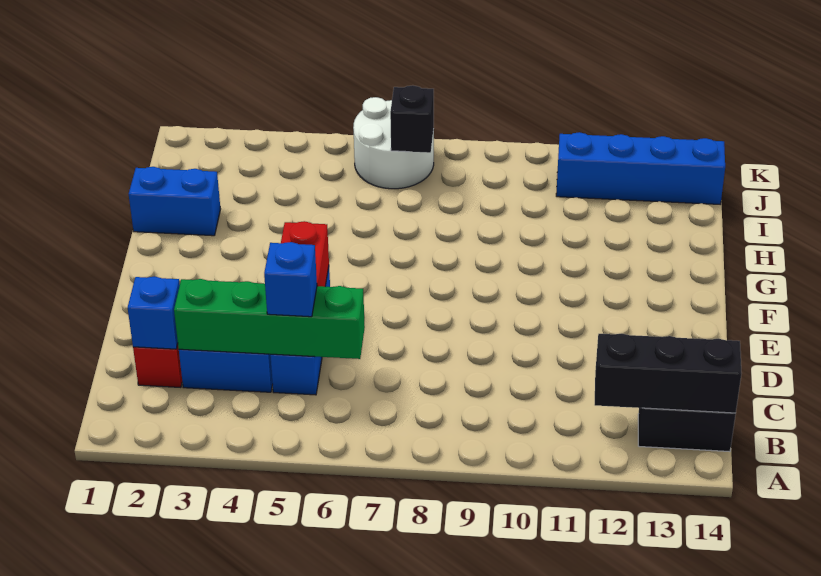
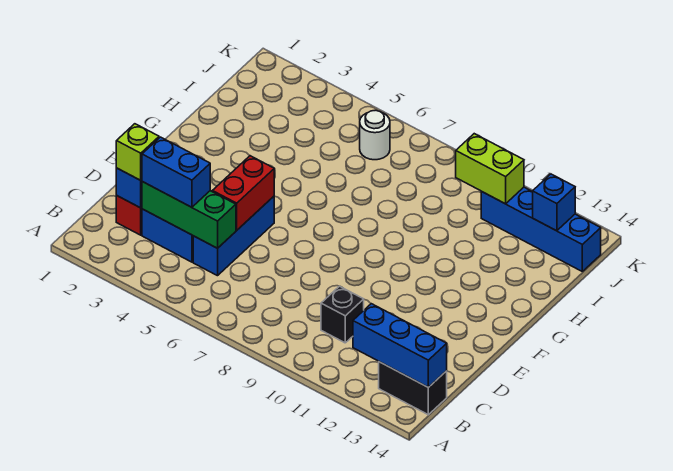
black brick B12:B14 level 2 -> blue brick B12:B14 level 2
none -> lime brick C2 level 3
green brick C3:C6 level 2 -> green brick C3:C5 level 2
blue brick C5 level 3 -> blue brick J13 level 2
blue brick H1:H2 level 1 -> blue brick C3:C4 level 3
white round brick J6:K7 level 1 -> white round brick J6 level 1
black brick J7 level 2 -> black brick C10 level 1
none -> lime brick J10:J11 level 2

